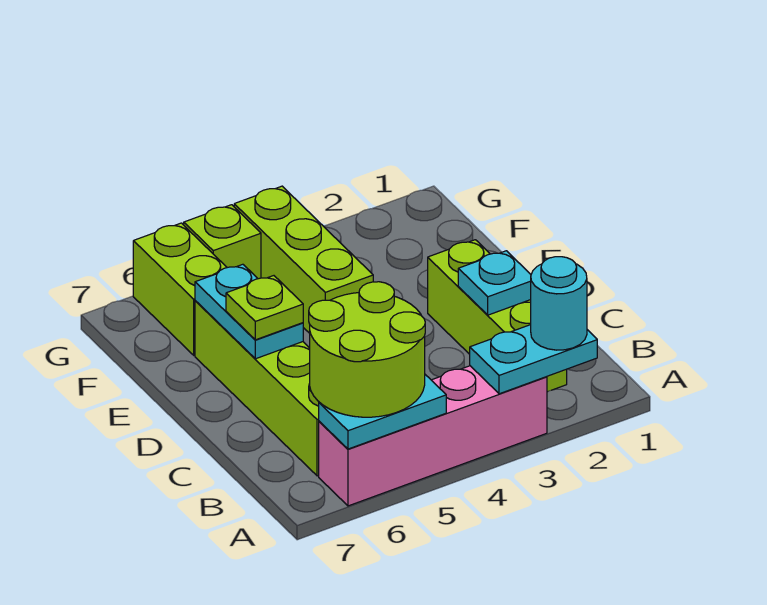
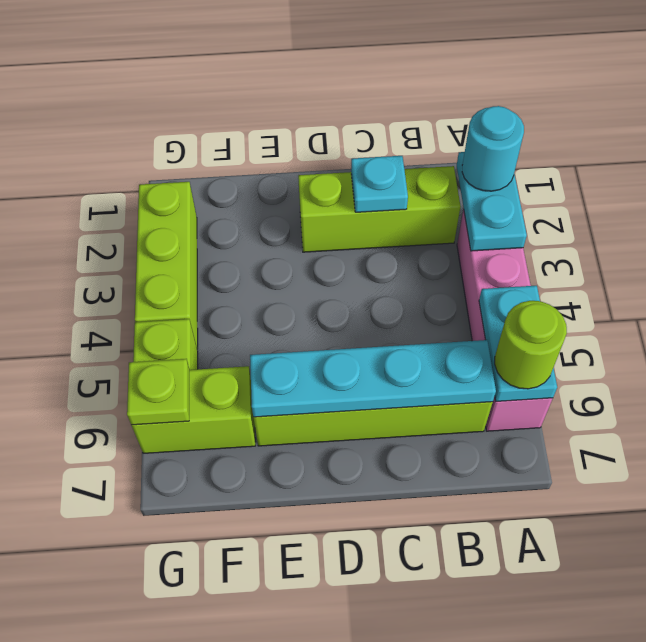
lime round brick A5:B6 level 3 -> lime round brick A6 level 3
cyan plate D6:E6 level 2 -> cyan plate B6:E6 level 2
lime plate D6 level 3 -> lime plate G6 level 2
lime brick E4:G4 level 1 -> lime brick G2:G4 level 1

